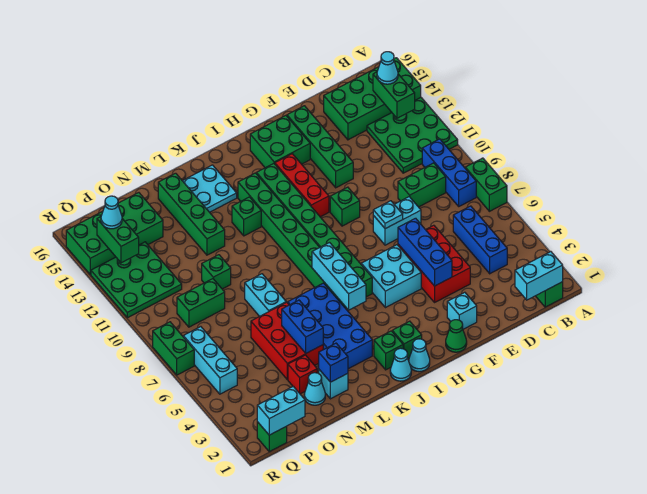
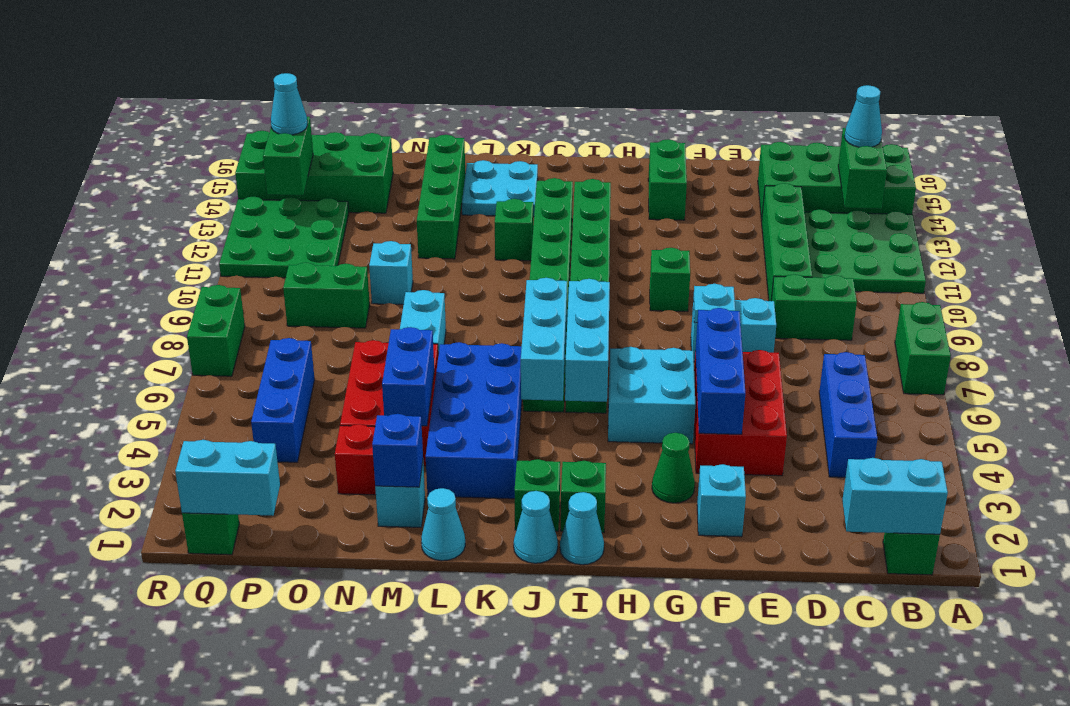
blue brick B8:B10 level 1 -> blue brick P4:P6 level 1
green brick F12:F15 level 1 -> green brick D10:D13 level 1
green cone G1 level 1 -> green cone G3 level 1
green brick G14:H15 level 1 -> green brick G14:G15 level 1
red brick H11:H13 level 1 -> none
cyan cone N2 level 1 -> cyan cone L1 level 1
green brick N10 level 1 -> cyan brick N10 level 1
cyan brick Q5:Q7 level 1 -> cyan brick I5:I7 level 2

